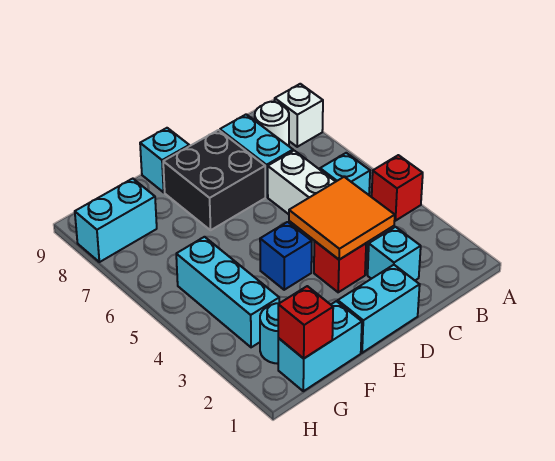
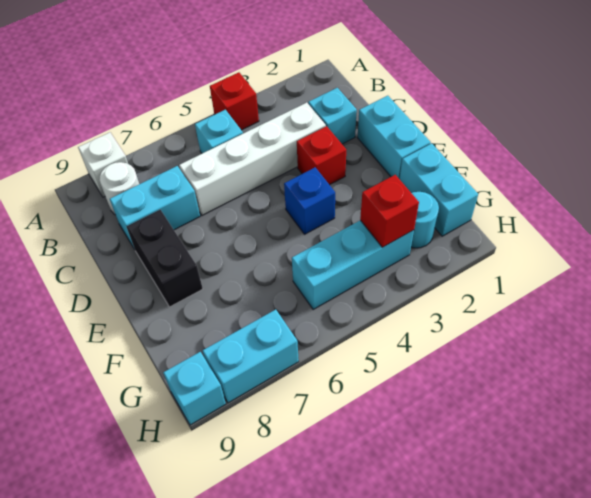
orange tile C3:D4 level 2 -> none
black brick D7:E8 level 1 -> black brick D8:E8 level 1
cyan brick E9 level 1 -> cyan brick H9 level 1
red brick G1 level 2 -> red brick G3 level 2
cyan brick G8:H8 level 1 -> cyan brick H7:H8 level 1

